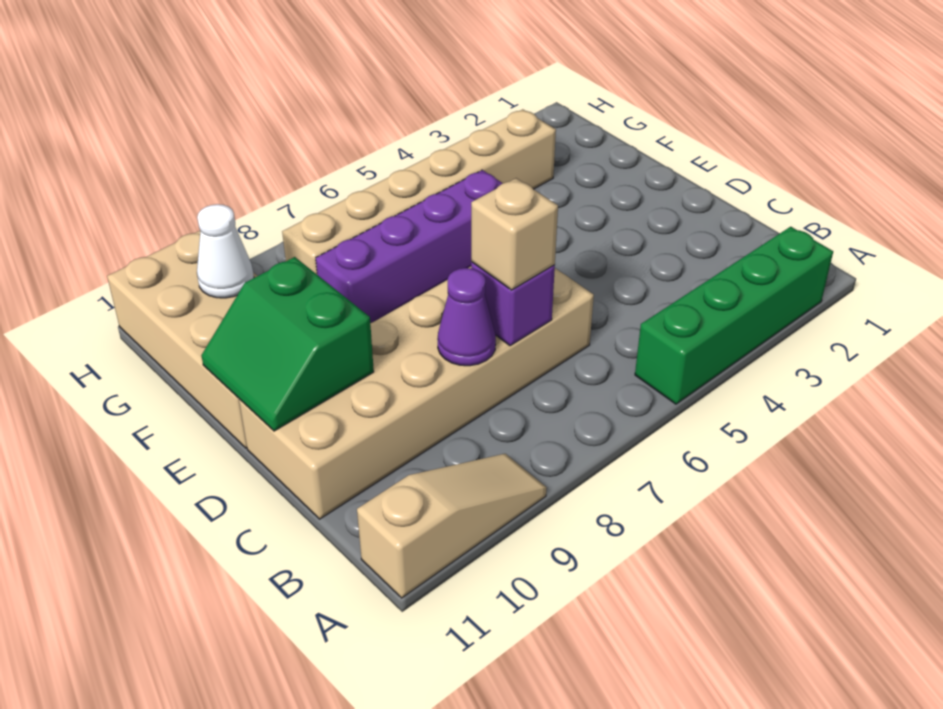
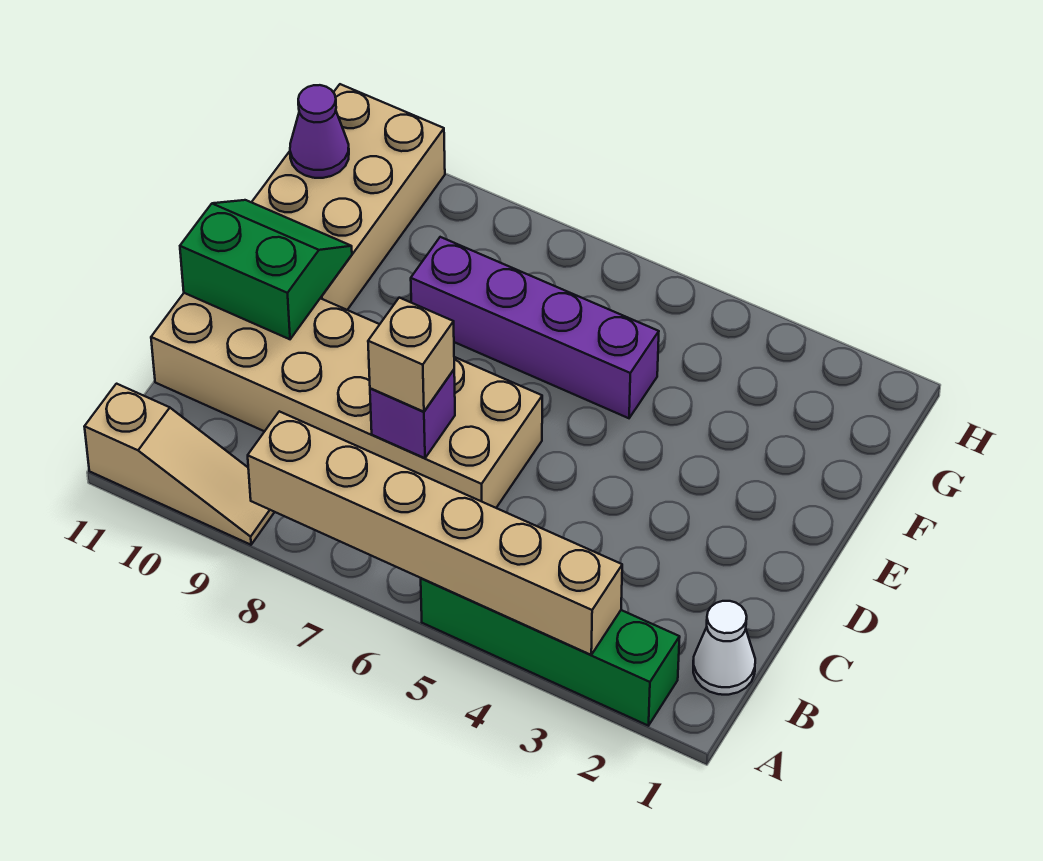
purple cone C8 level 2 -> purple cone G11 level 2
green slope D10:E11 level 2 top 10 -> green slope D10:E11 level 2 top D
tan brick G3:G8 level 1 -> tan brick A3:A8 level 2
white cone G10 level 2 -> white cone B1 level 1

